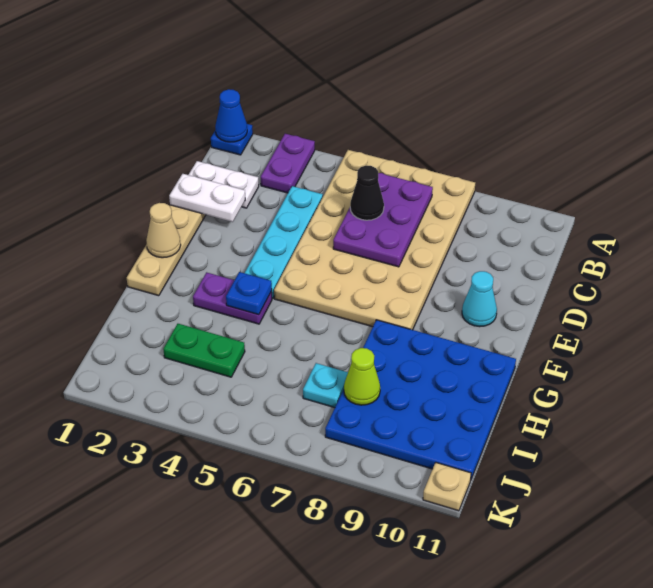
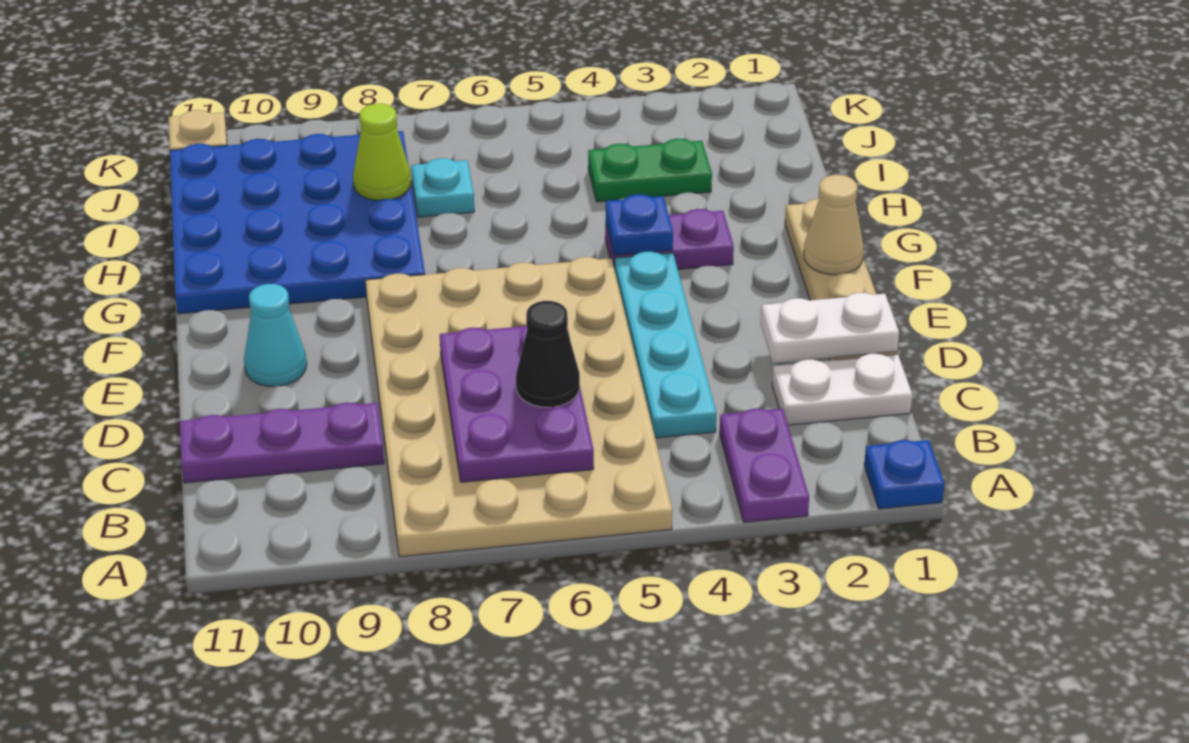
blue cone A1 level 2 -> none
none -> purple plate C9:C11 level 1

